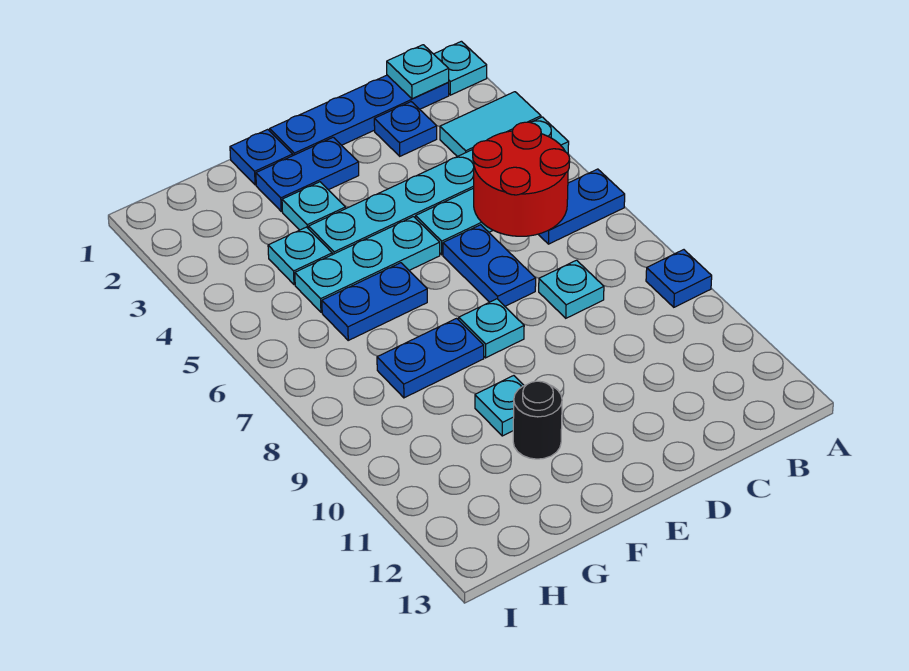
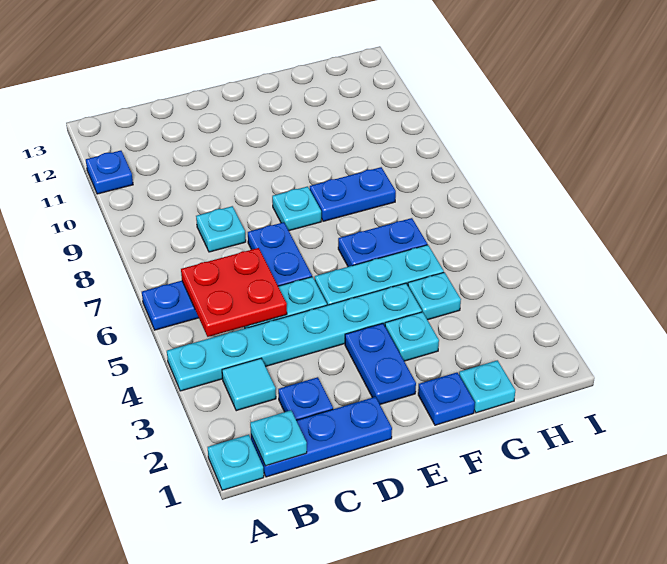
cyan tile A3:B3 level 1 -> cyan tile B3 level 1
blue plate A9 level 1 -> blue plate A11 level 1
blue plate B1:E1 level 1 -> blue plate B1:D1 level 1
red round brick B5:C6 level 2 -> red plate B5:C6 level 2
blue plate E2:F2 level 1 -> blue plate E2:E3 level 1
cyan plate F10 level 1 -> cyan plate G1 level 1
black round brick F11 level 1 -> none

